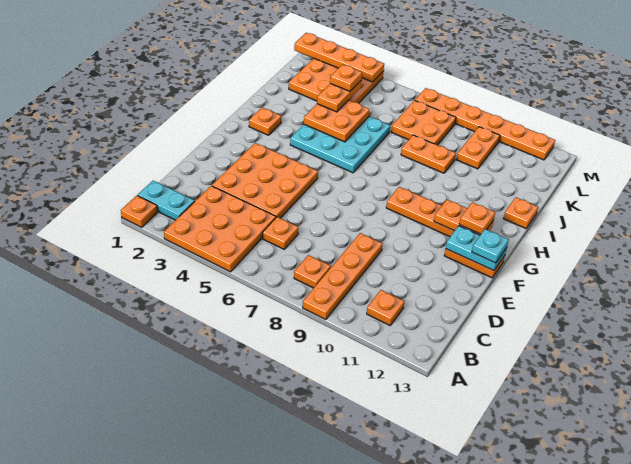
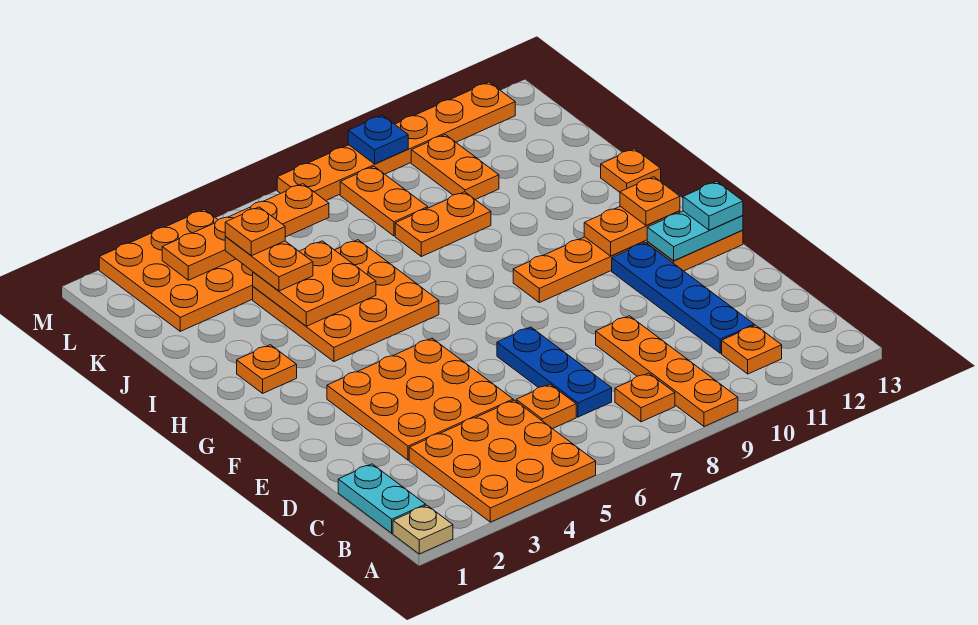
orange plate A1 level 1 -> tan plate A1 level 1
cyan plate B1:B2 level 1 -> cyan plate B1:C1 level 1
none -> blue plate C7:E7 level 1
none -> blue plate C11:F11 level 1
cyan plate H4:J6 level 1 -> orange plate H4:J6 level 1
orange plate K7:L8 level 1 -> orange plate K8:L8 level 1
orange plate M1:M4 level 2 -> orange plate L3:L6 level 2
none -> blue plate M9 level 2

